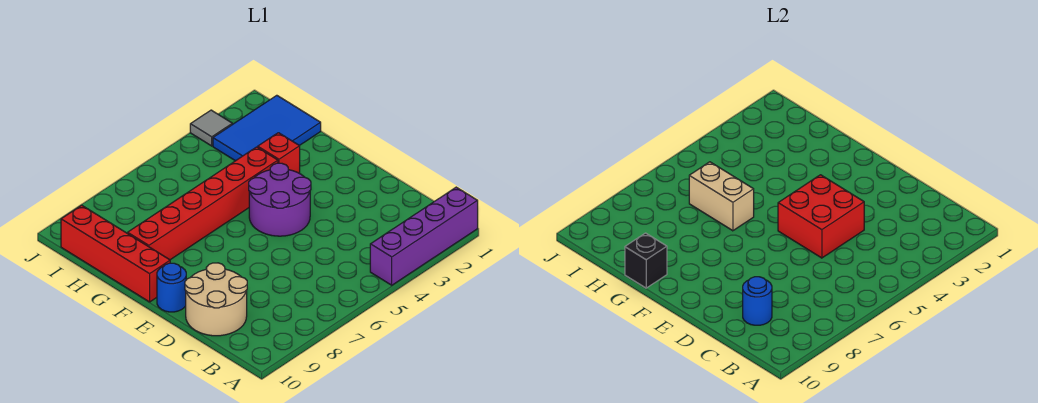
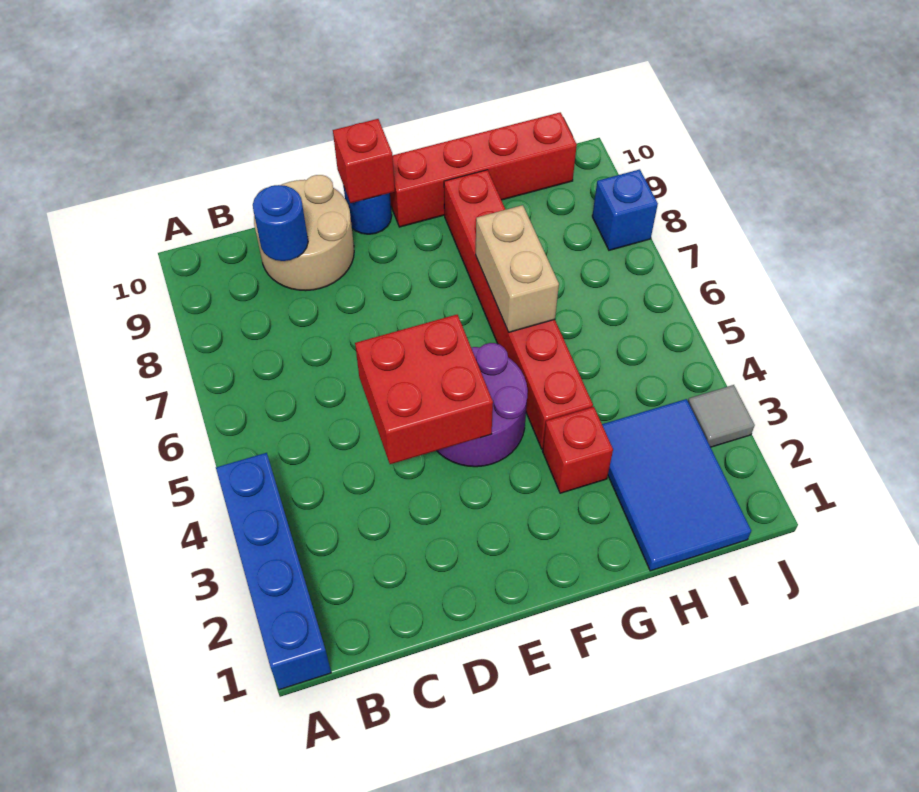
purple brick A1:A4 level 1 -> blue brick A1:A4 level 1
none -> red brick E10 level 2
tan brick G6:H6 level 2 -> tan brick G6:G7 level 2
black brick G10 level 2 -> none
none -> blue brick J8 level 1

